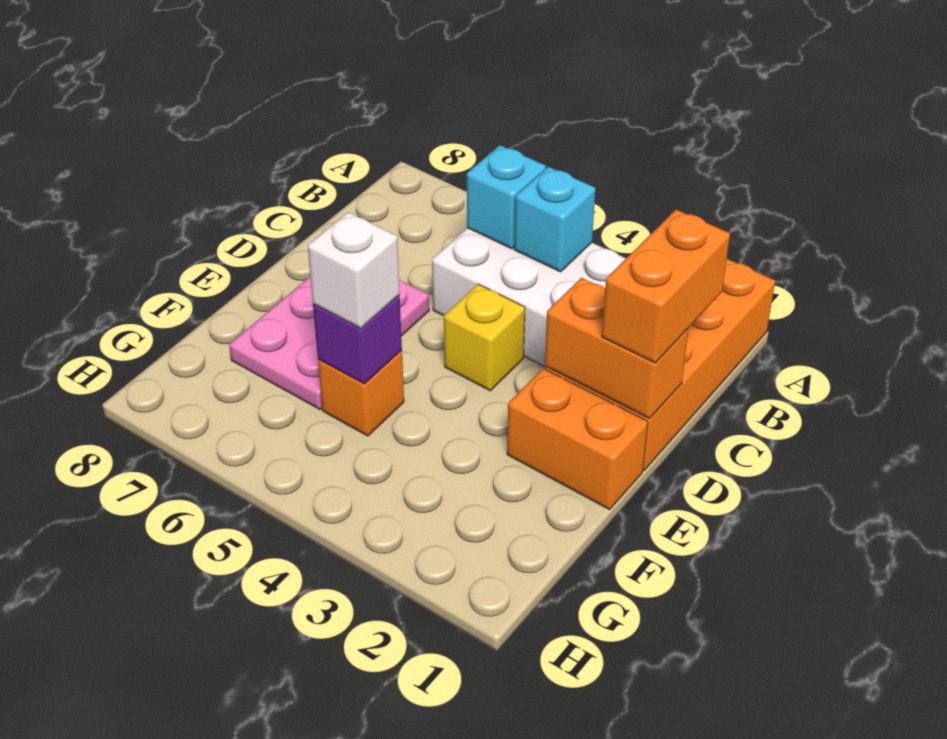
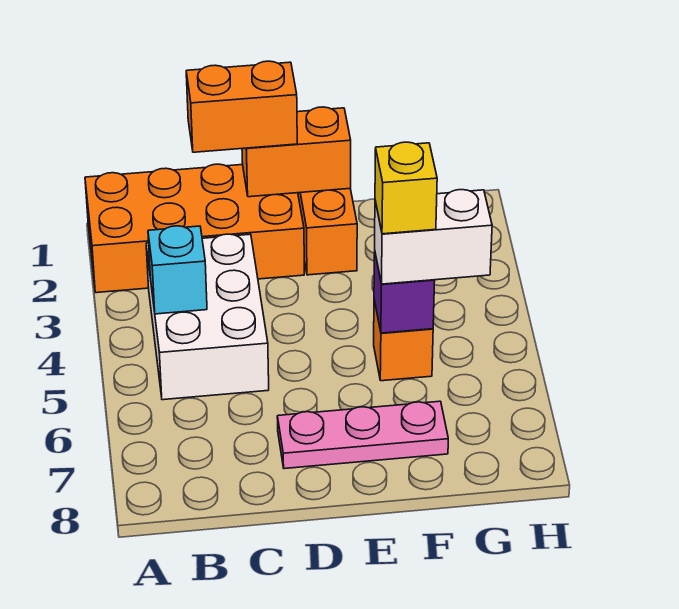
cyan brick B5 level 2 -> none
orange brick D1:D2 level 2 -> orange brick D1:E1 level 2
yellow brick D4 level 1 -> yellow brick F5 level 4
pink plate D6:F7 level 1 -> pink plate D7:F7 level 1
white brick F5 level 3 -> white brick F5:G5 level 3

